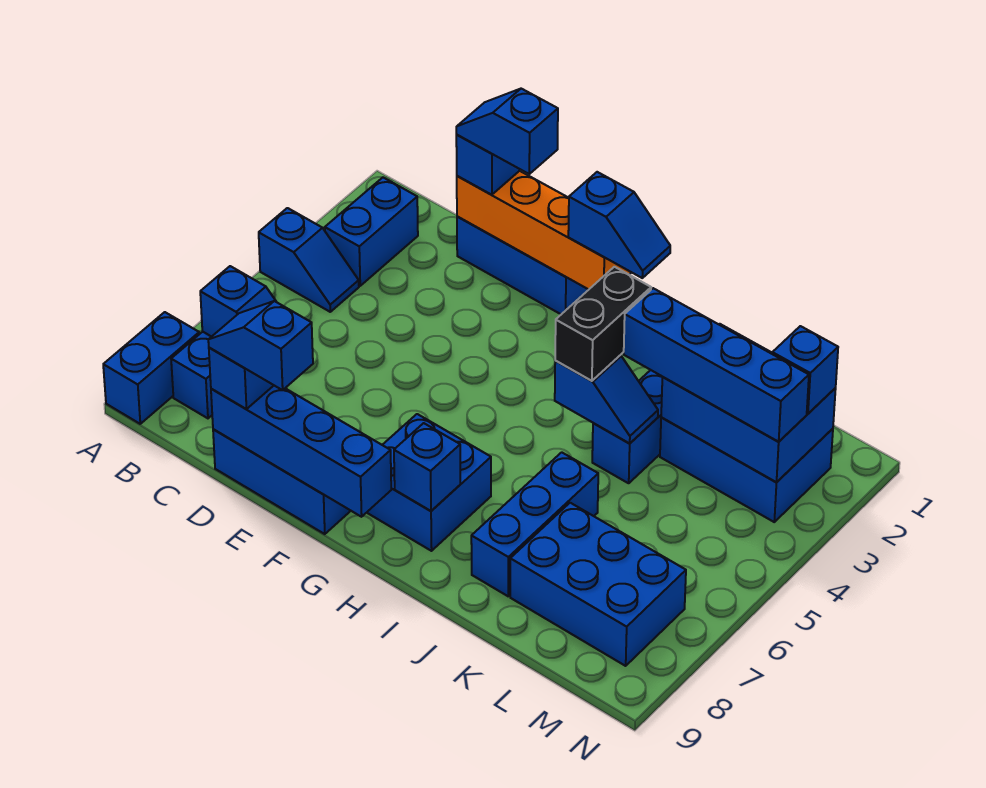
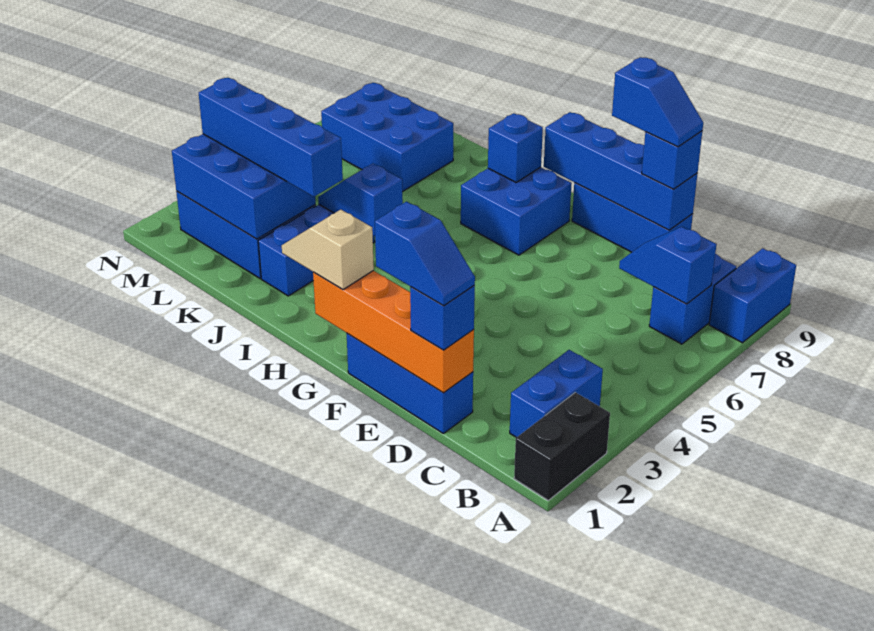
blue slope A4:B4 level 1 top A -> none
blue slope G1:H1 level 3 top G -> tan slope G1:H1 level 3 top G
black brick I3:I4 level 3 -> black brick A1:A2 level 1
blue brick J6:J8 level 1 -> none
blue brick M2 level 3 -> none

